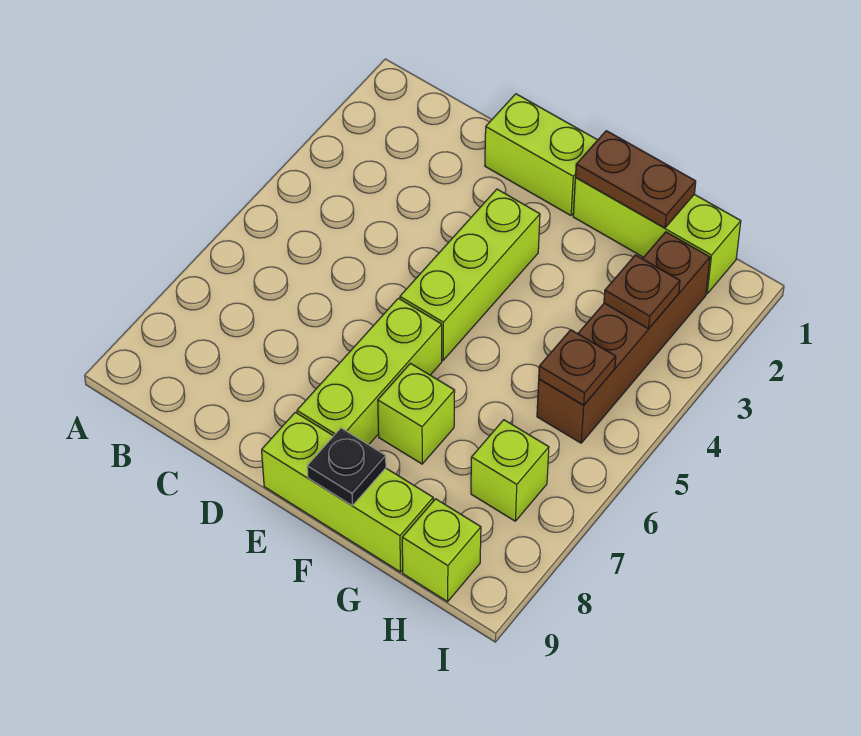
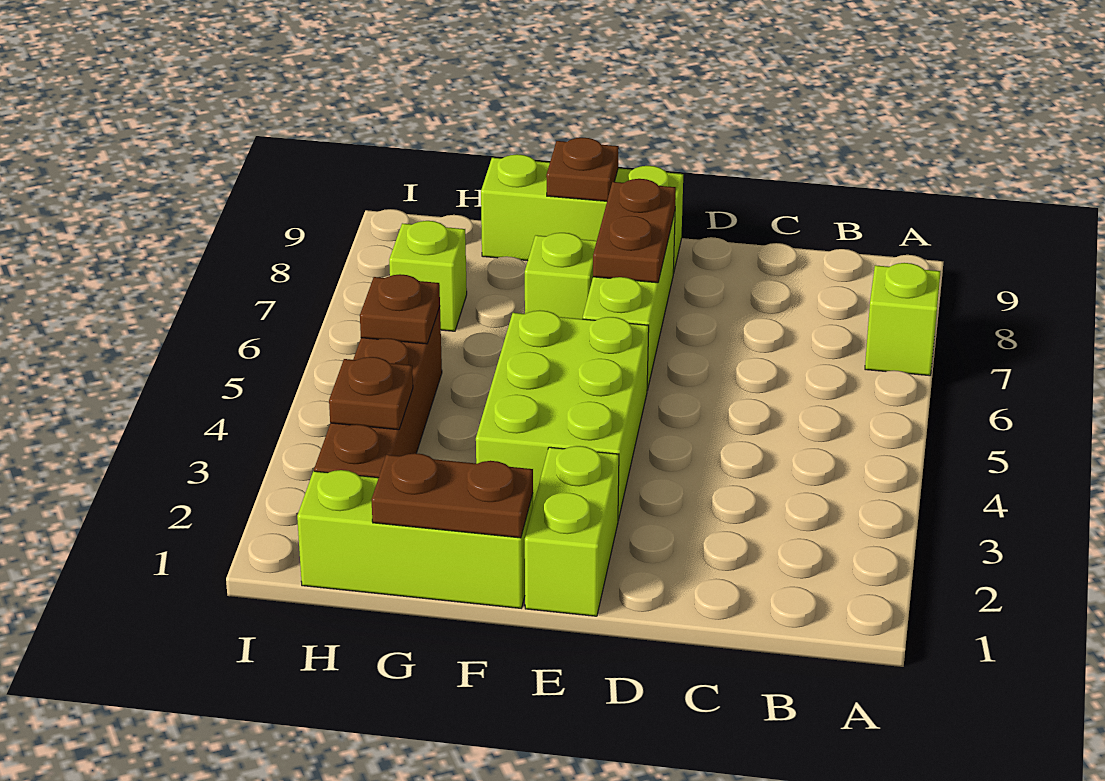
lime brick D1:E1 level 1 -> lime brick E1:E2 level 1
lime brick E3:E5 level 1 -> lime brick E3:F5 level 1
none -> brown plate E7:E8 level 2
black plate F9 level 2 -> brown plate F9 level 2
lime brick H9 level 1 -> lime brick A7 level 1

